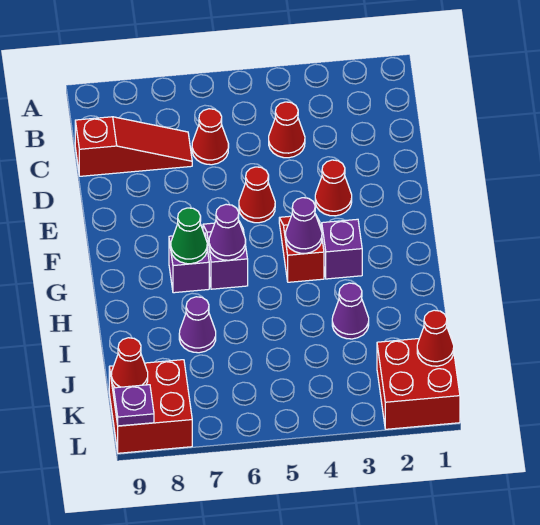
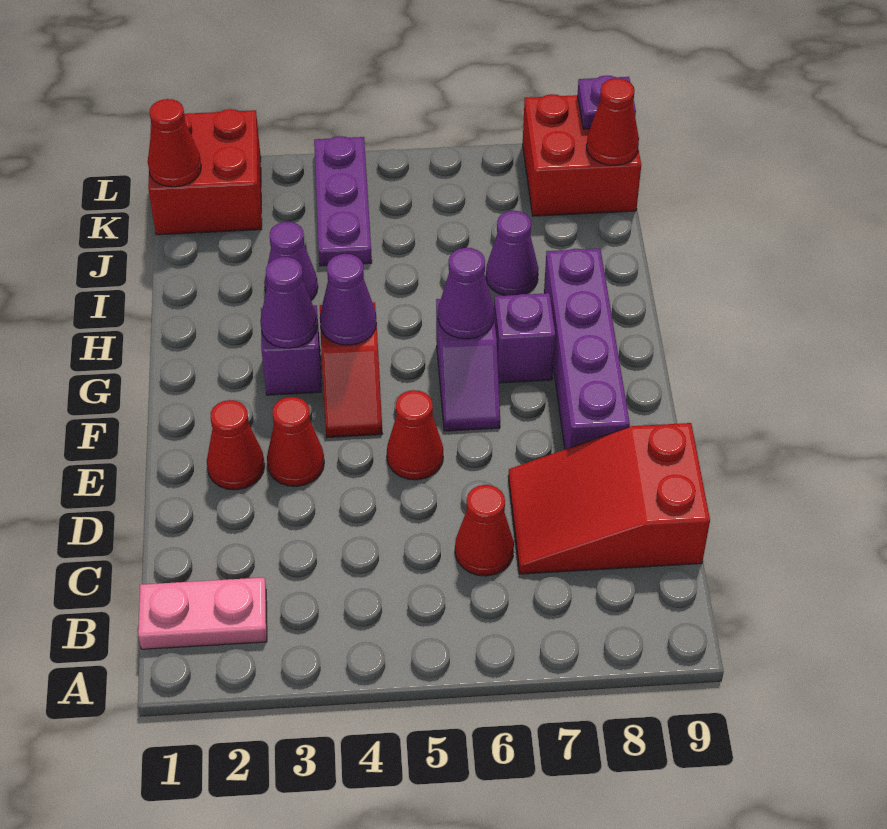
none -> pink plate B1:B2 level 1
red cone C4 level 1 -> red cone E2 level 1
red slope C7:C9 level 1 top 9 -> red slope C7:D9 level 1 top 9
none -> purple brick E8:H8 level 1
none -> purple cone G3 level 2
green cone G7 level 2 -> none
none -> purple plate J4:L4 level 1

